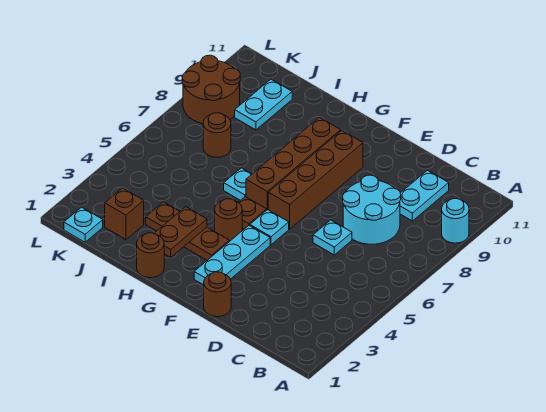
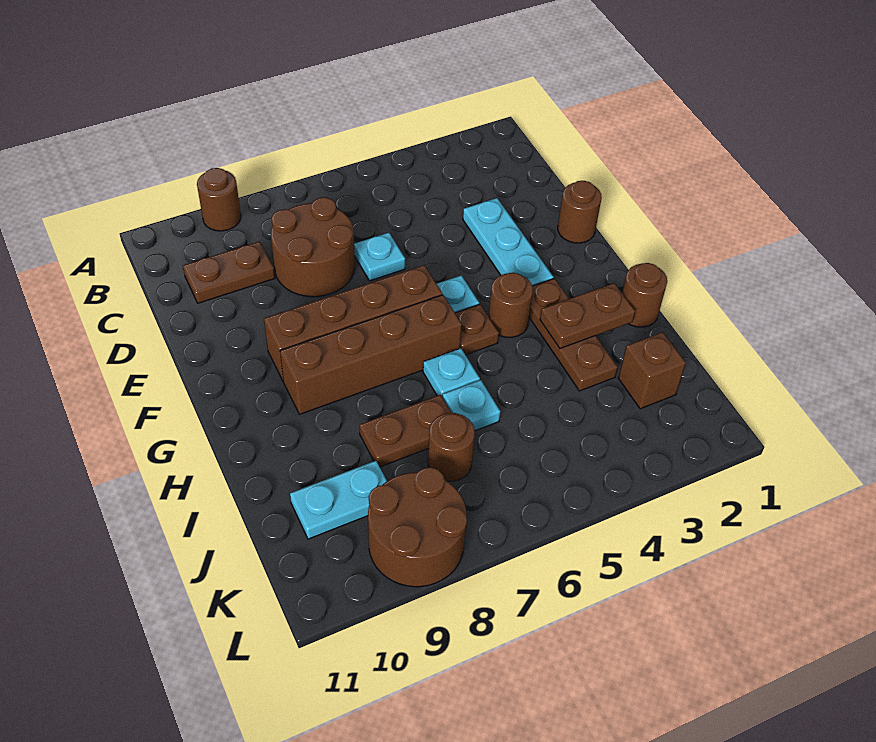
cyan round brick A9 level 1 -> brown round brick A9 level 1
cyan round brick C7:D8 level 1 -> brown round brick C7:D8 level 1
cyan plate C9:C10 level 1 -> brown plate C9:C10 level 1
cyan plate F2:F4 level 1 -> cyan plate D3:F3 level 1
none -> brown plate I7:I8 level 1
cyan plate K1 level 1 -> cyan plate I6 level 1

